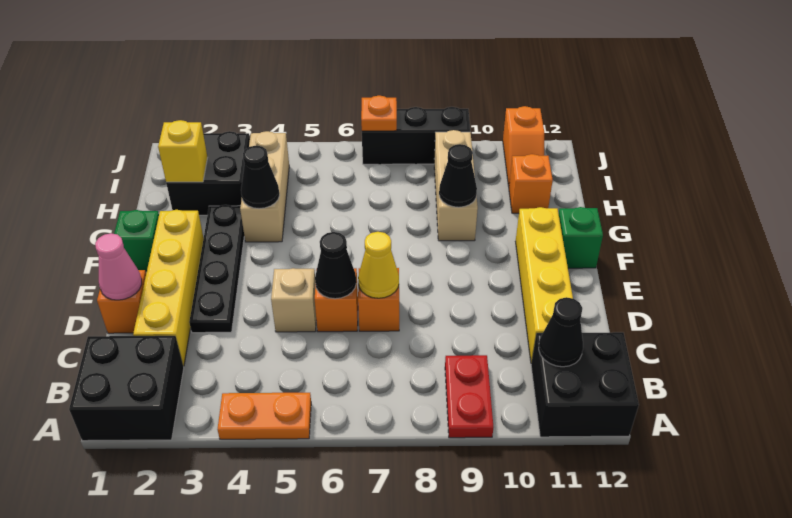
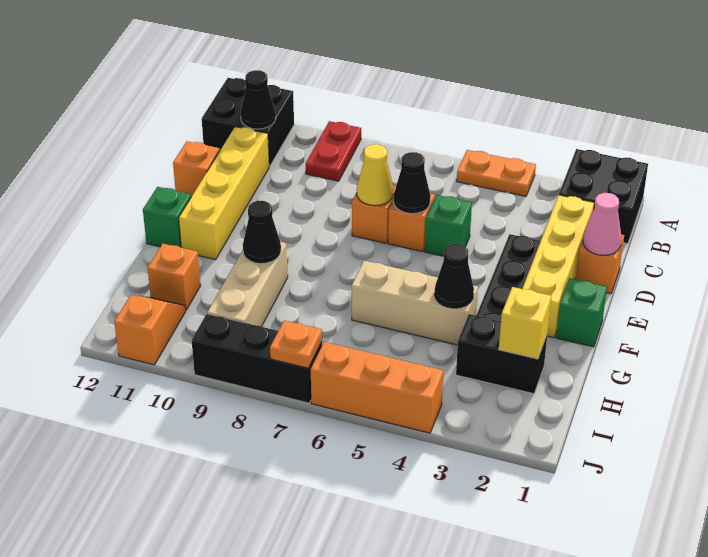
tan brick D5 level 1 -> green brick D5 level 1
none -> orange brick D12 level 1
tan brick G4:I4 level 1 -> tan brick G4:G6 level 1
black brick H2:I3 level 1 -> black brick H2:H3 level 1
none -> orange brick J4:J6 level 1

